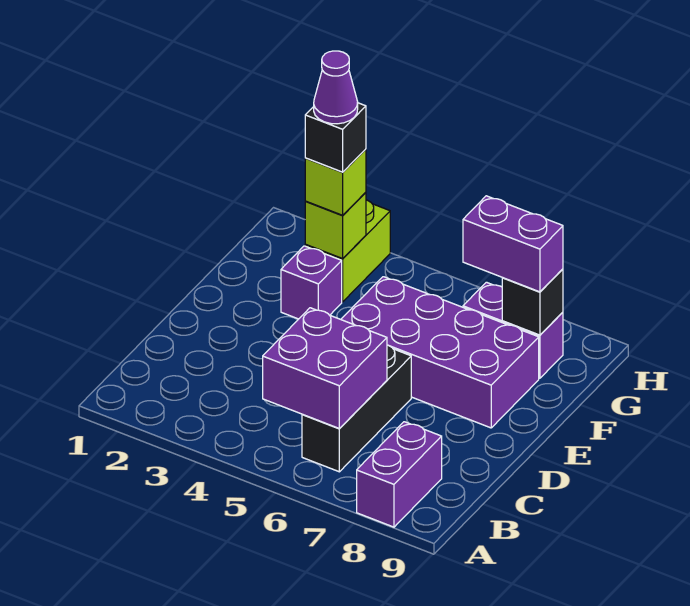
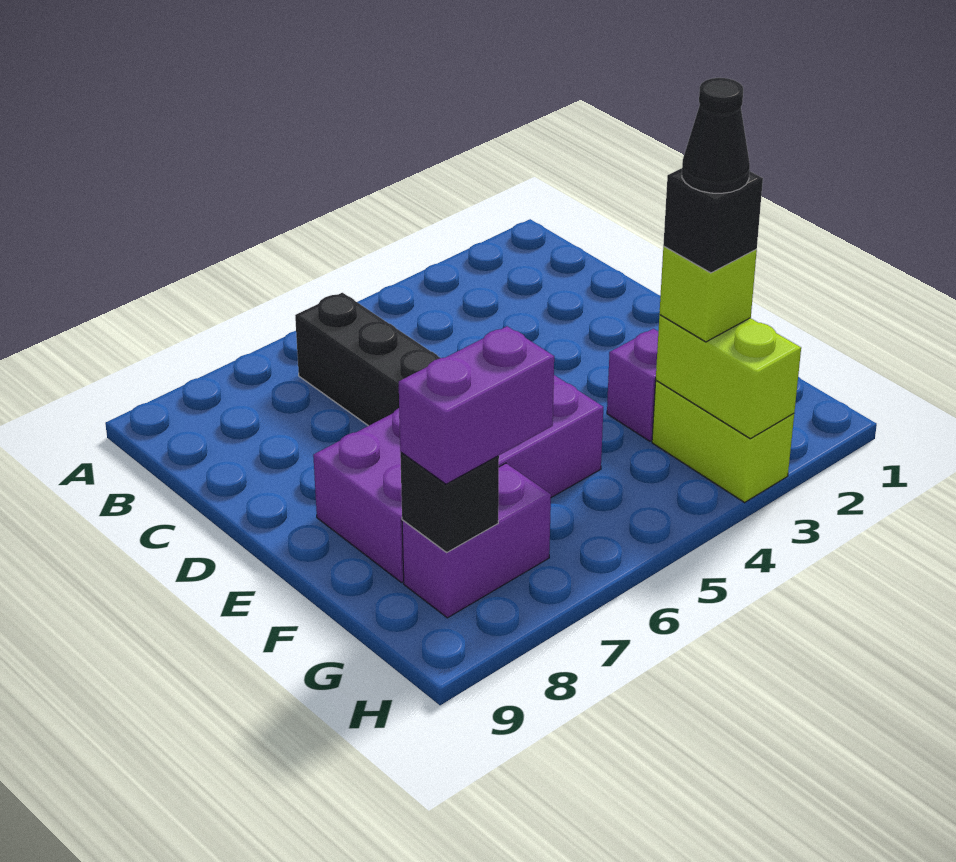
purple brick A8:B8 level 1 -> none
purple brick B5:C6 level 2 -> none
lime brick G3 level 2 -> lime brick G3:H3 level 2
purple cone G3 level 5 -> black cone G3 level 5

